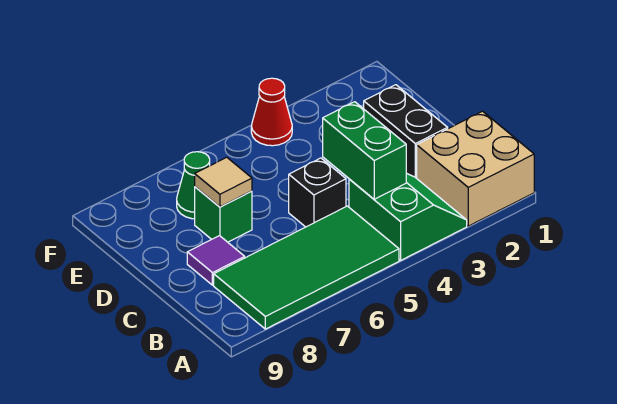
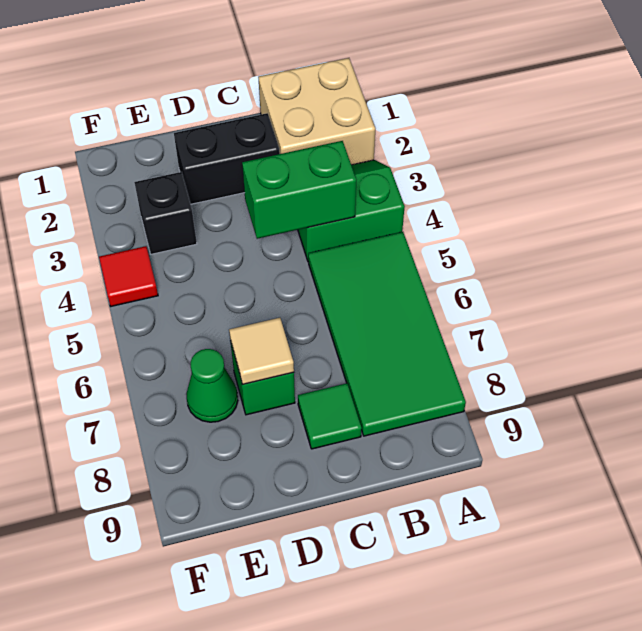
black brick C5 level 1 -> black brick E3 level 1
purple tile C8 level 1 -> green tile C8 level 1
red cone F4 level 1 -> red tile F4 level 1

